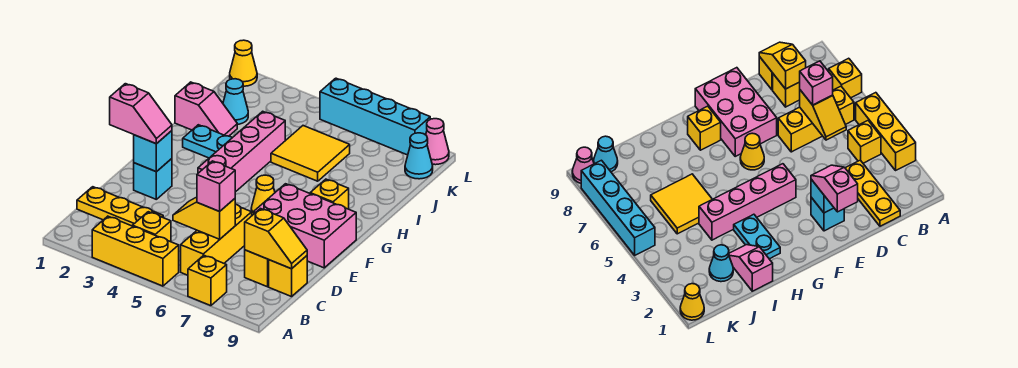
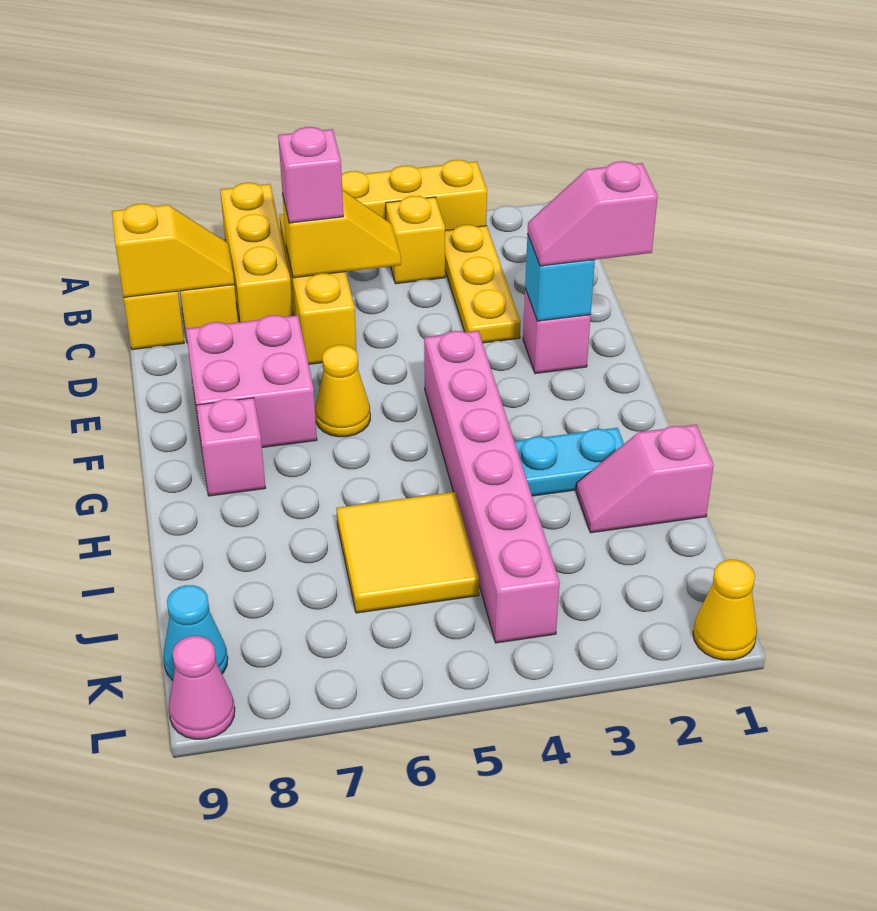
yellow brick A7 level 1 -> yellow brick A7:C7 level 1
yellow plate C1:C3 level 1 -> yellow plate B3:D3 level 1
yellow slope C8:C9 level 2 top 8 -> yellow slope C8:C9 level 2 top 9
cyan brick E2 level 1 -> pink brick E2 level 1
pink brick E7:F9 level 1 -> pink brick E7:F8 level 1
pink brick F4:I4 level 1 -> pink brick F4:K4 level 1
yellow brick G8 level 1 -> pink brick G8 level 1
cyan cone J2 level 1 -> none
cyan brick L5:L8 level 1 -> none

